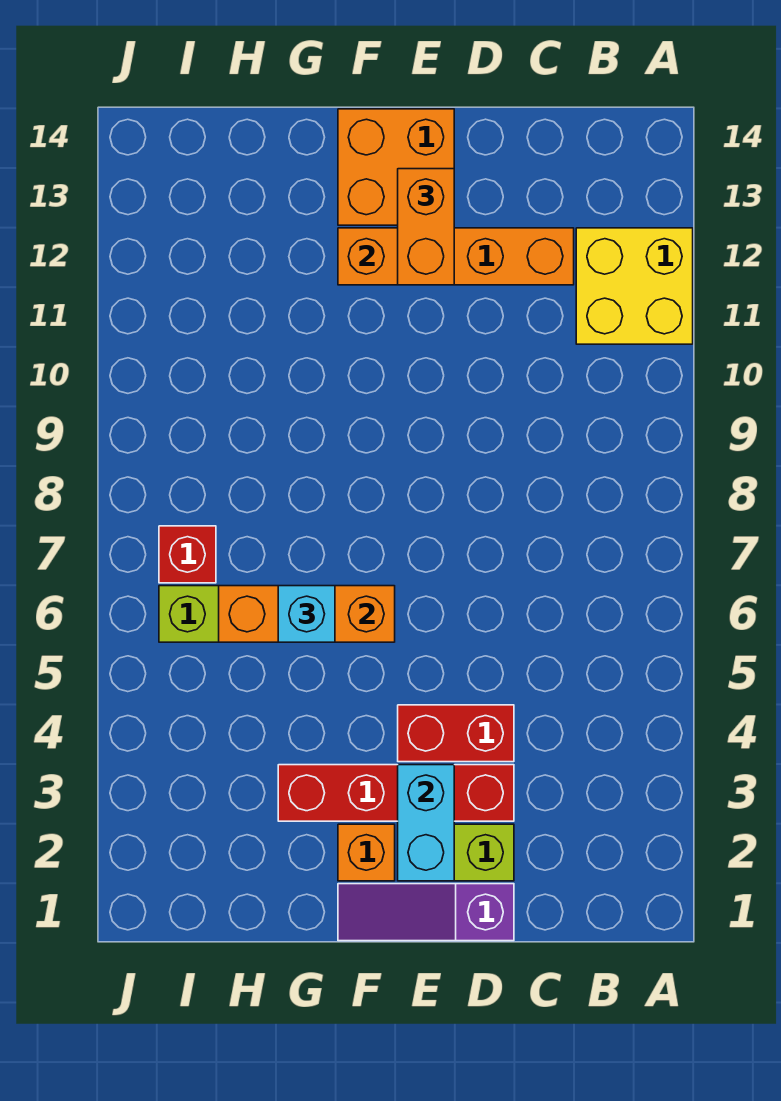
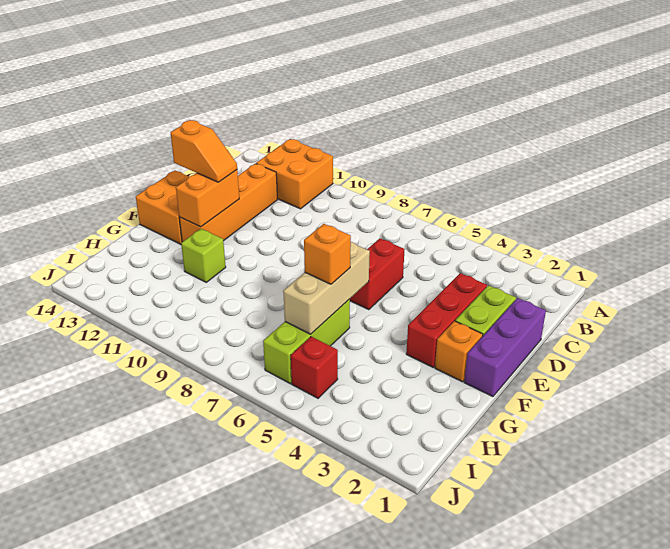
yellow brick A11:B12 level 1 -> orange brick A11:B12 level 1
purple slope D1:F1 level 1 top D -> purple brick D1:F1 level 1
red brick D3:G3 level 1 -> red brick D3:F3 level 1
red brick D4:E4 level 1 -> red brick D6:E6 level 1
cyan brick E2:E3 level 2 -> none
orange brick E12:E13 level 3 -> orange slope E12:E13 level 3 top 13
orange brick F6:H6 level 2 -> tan brick F6:H6 level 2
cyan brick G6 level 3 -> orange brick G6 level 3
none -> lime brick G11 level 1
red brick I7 level 1 -> red brick I5 level 1

